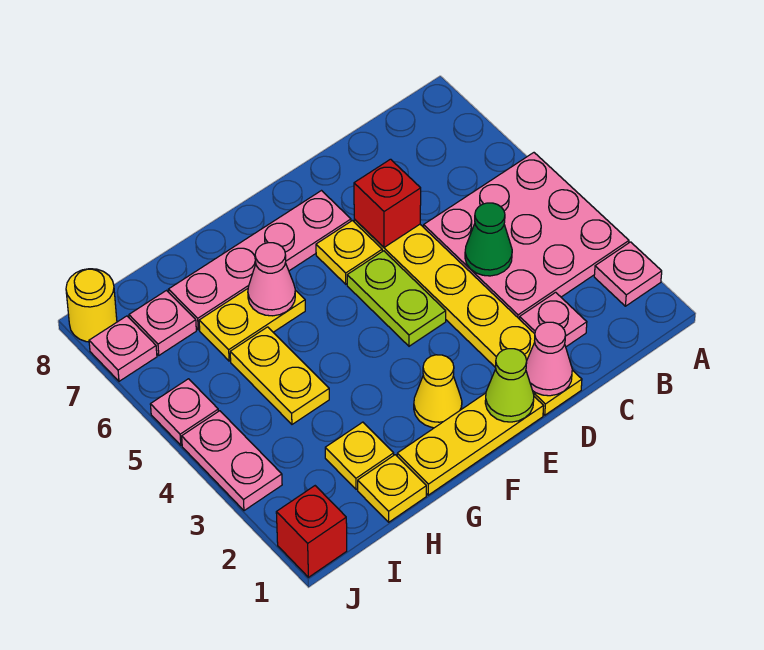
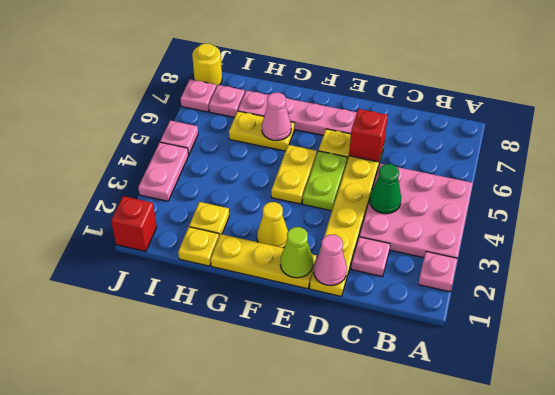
yellow plate H4:H5 level 1 -> yellow plate F4:F5 level 1

